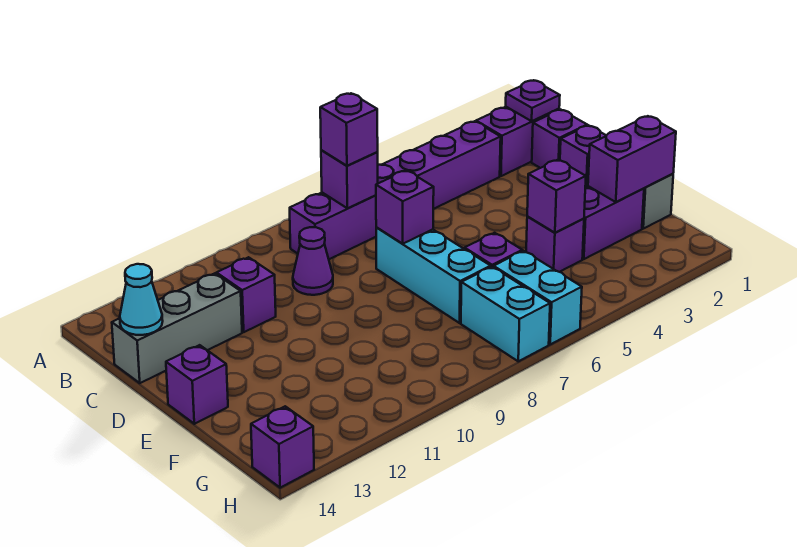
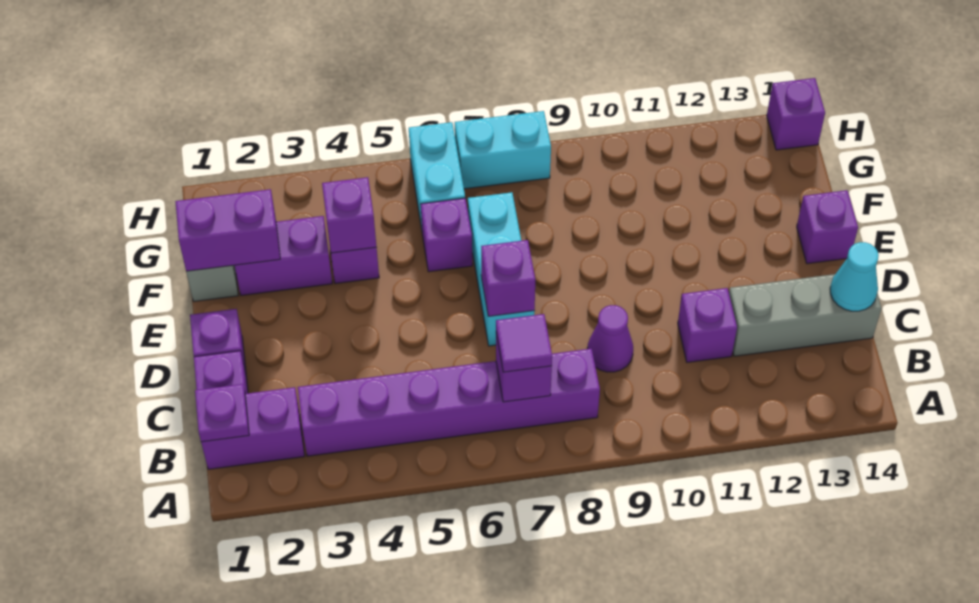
purple brick B7 level 3 -> purple tile B7 level 3
cyan brick G7:H7 level 1 -> cyan brick H7:H8 level 1

